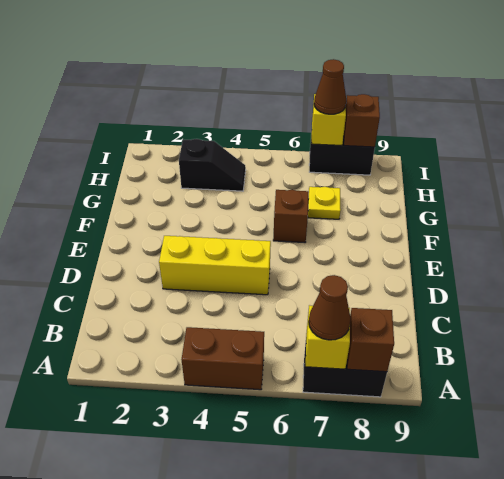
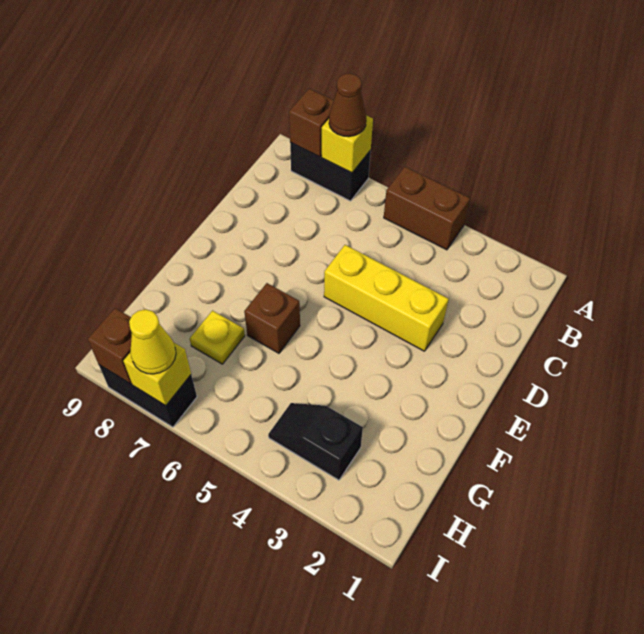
brown cone I7 level 3 -> yellow cone I7 level 3

